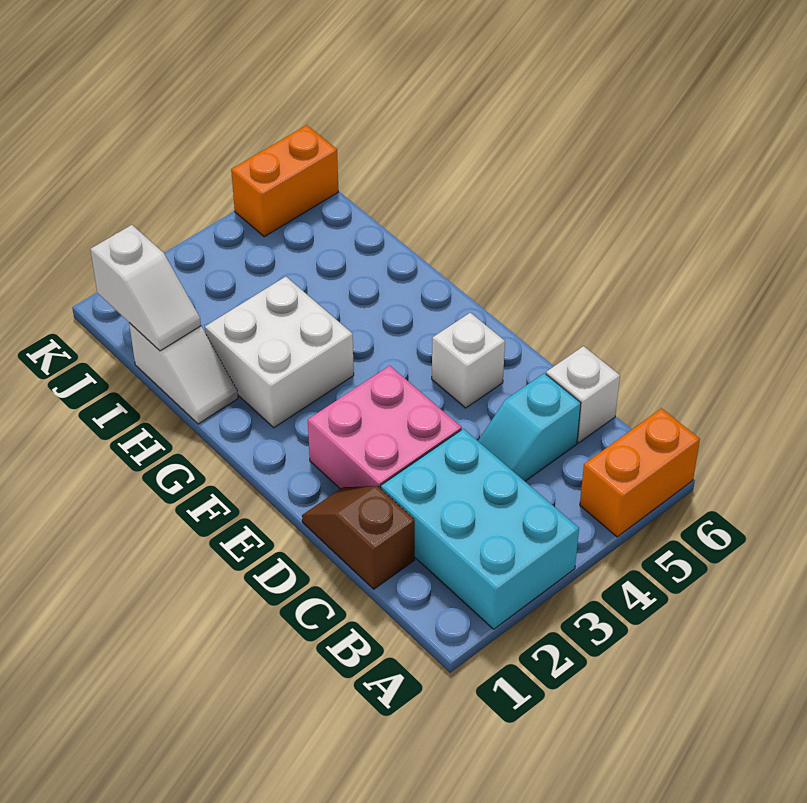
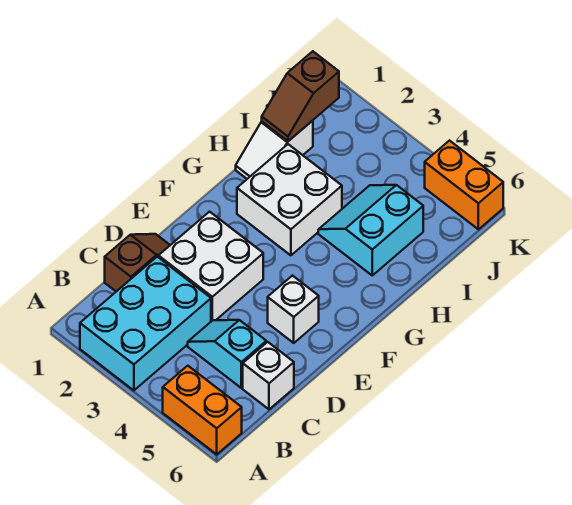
pink brick D2:E3 level 1 -> white brick D2:E3 level 1
none -> cyan slope H4:I5 level 1 top 5
white slope I1:J1 level 2 top J -> brown slope I1:J1 level 2 top J

